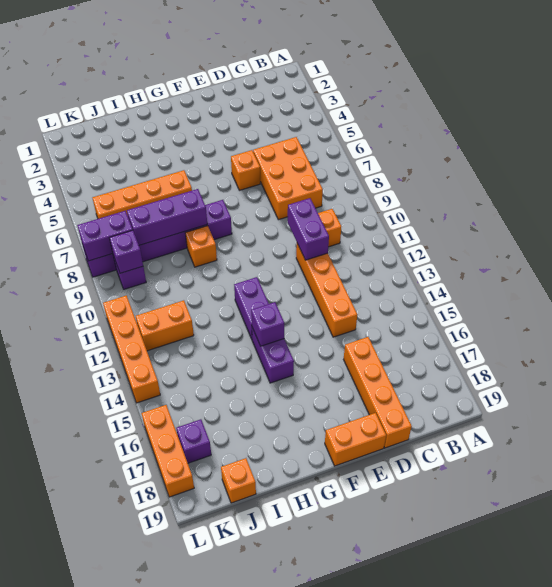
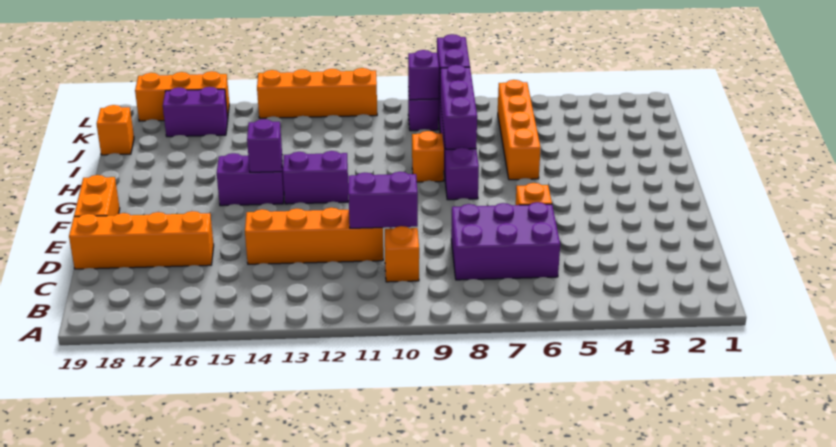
orange brick C6:D8 level 1 -> purple brick C6:D8 level 1
orange brick J12:K12 level 1 -> none
purple brick K17 level 1 -> purple brick K16:K17 level 1

